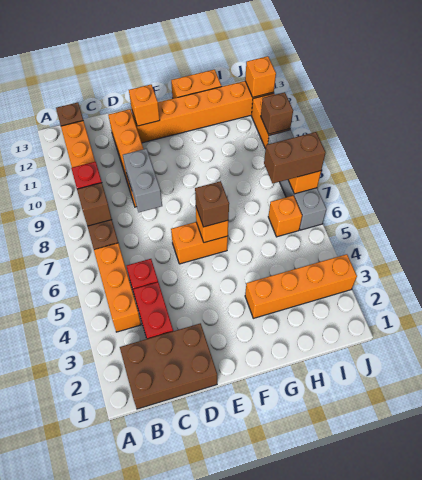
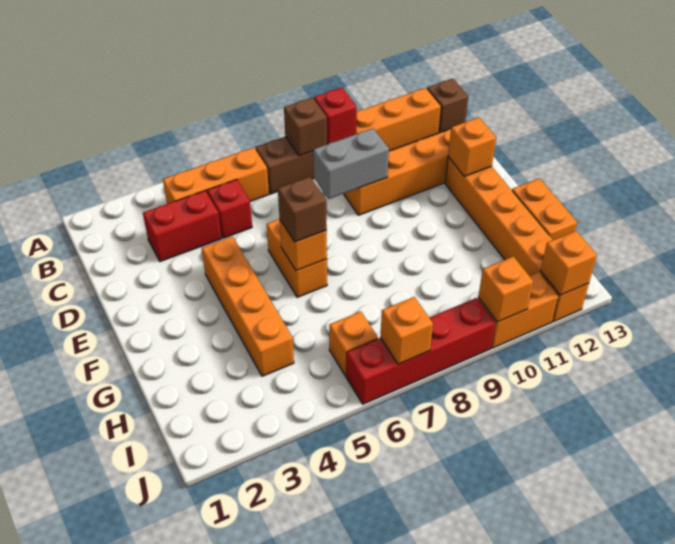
brown brick B1:D2 level 1 -> none
orange brick G3:J3 level 1 -> orange brick E4:H4 level 1
brown brick I7:J7 level 3 -> none
grey brick J6:J9 level 1 -> red brick J6:J9 level 1
brown brick J10 level 2 -> orange brick J10 level 2

